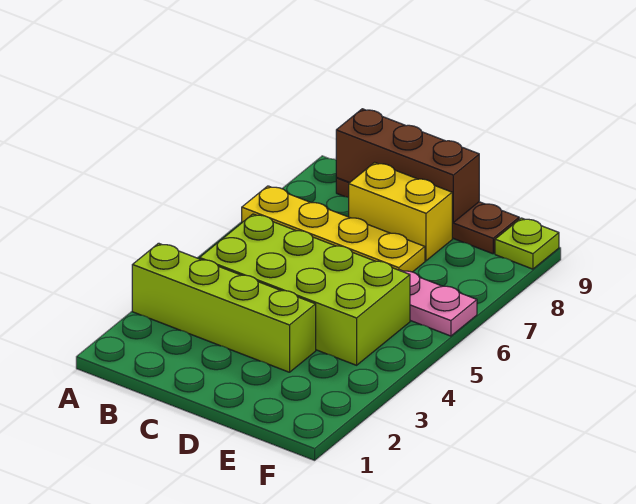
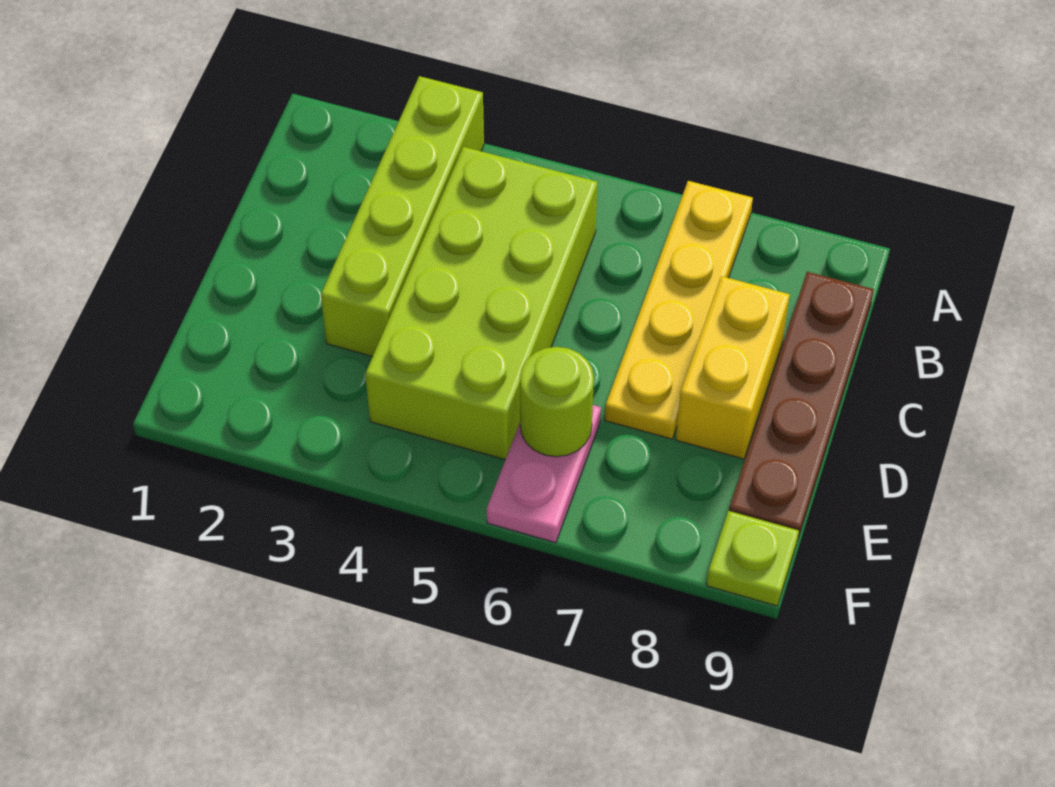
brown brick B9:D9 level 2 -> none
none -> lime round brick E6 level 2

